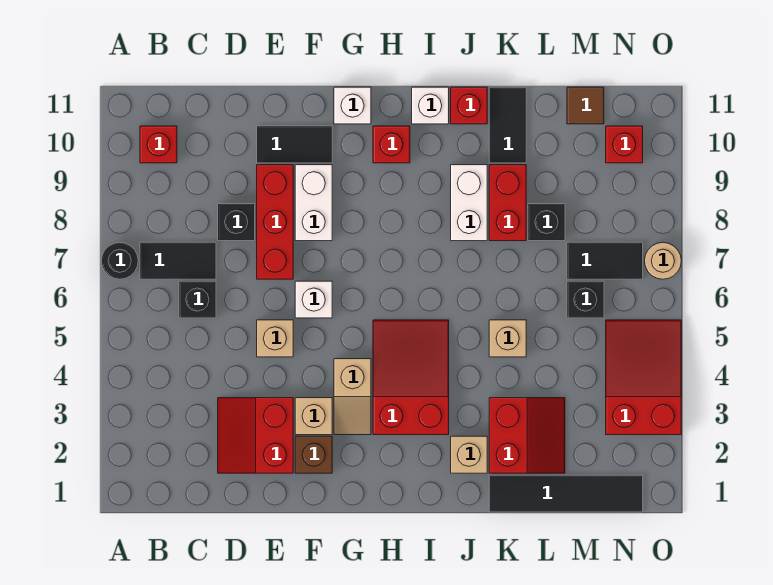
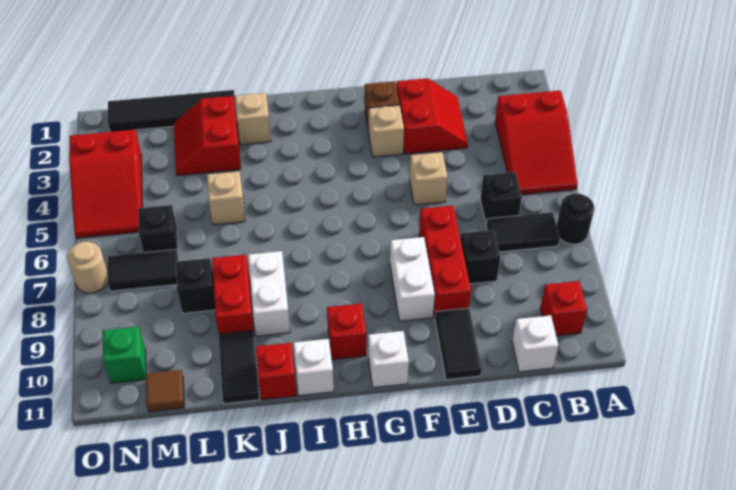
black tile E10:F10 level 1 -> black tile E10:E11 level 1
white brick F6 level 1 -> white brick C11 level 1
tan slope G3:G4 level 1 top 4 -> none
red slope H3:I5 level 1 top 3 -> red slope A3:B5 level 1 top 3
red brick N10 level 1 -> green brick N10 level 1

